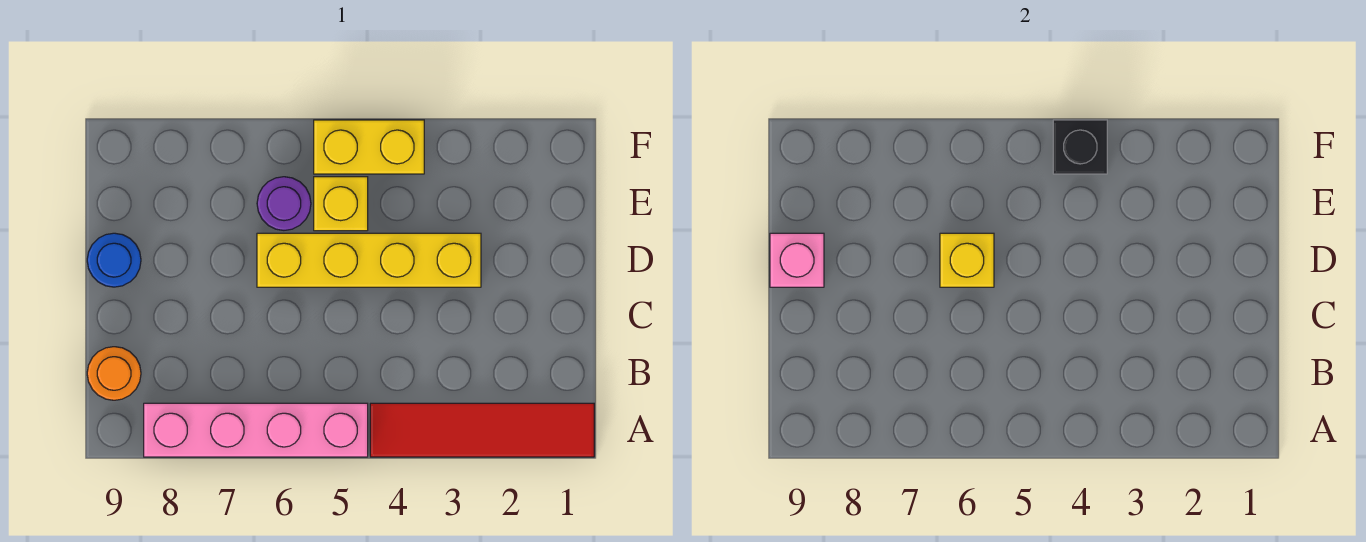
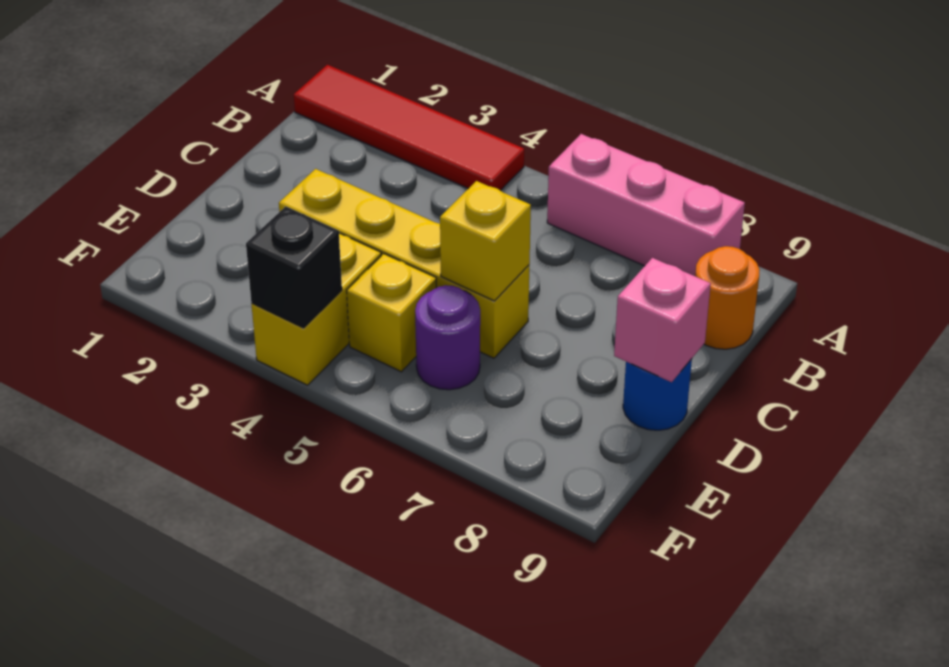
pink brick A5:A8 level 1 -> pink brick A6:A8 level 1
yellow brick F4:F5 level 1 -> yellow brick E4:F4 level 1

